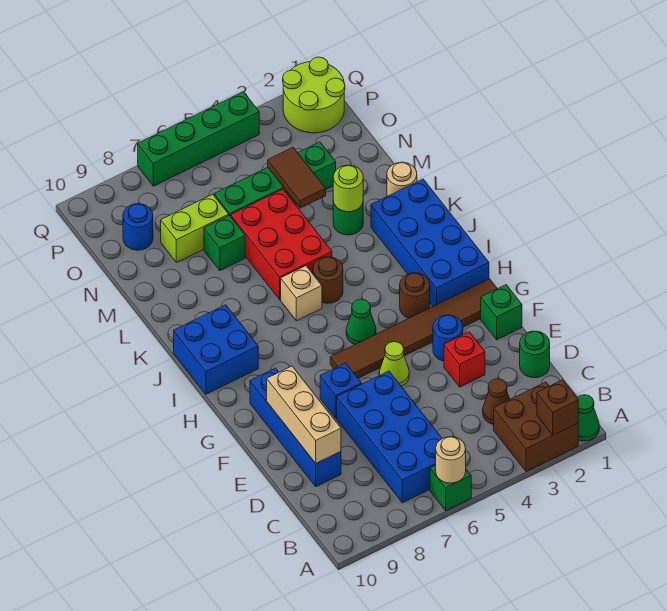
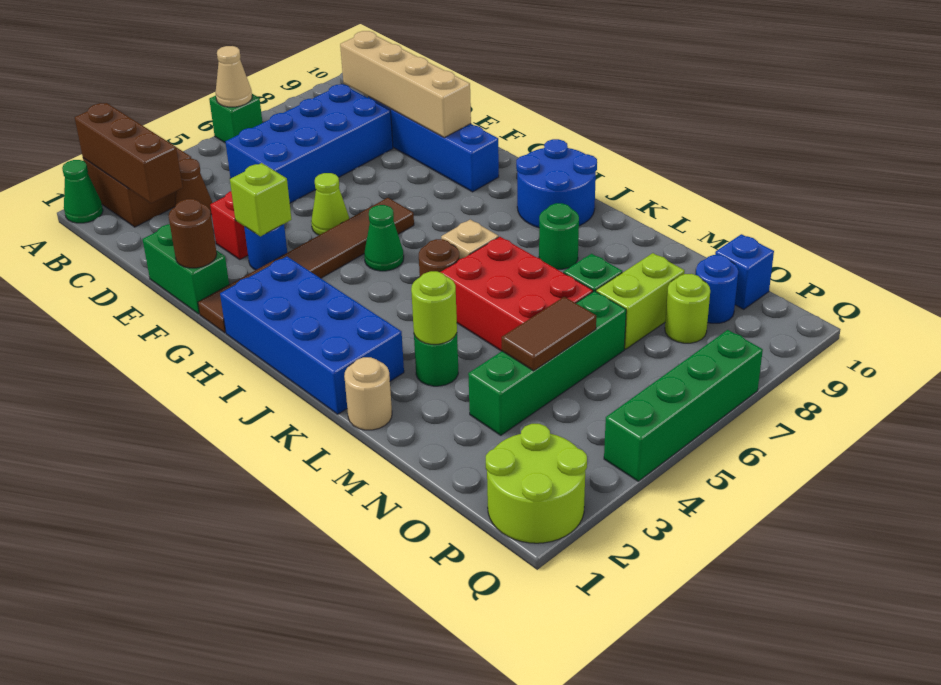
brown brick A2 level 2 -> brown brick A2:C2 level 2
tan round brick A6 level 2 -> tan cone A6 level 2
blue brick B6:E7 level 1 -> blue brick C5:D8 level 1
green round brick D1 level 1 -> green round brick K8 level 1
tan brick D9:F9 level 2 -> tan brick C9:F9 level 2
green brick F1 level 1 -> green brick E1:F1 level 1
none -> lime brick F3 level 2
blue brick F7 level 1 -> blue brick O10 level 1
brown round brick H3 level 1 -> brown round brick F1 level 2
blue brick I9:J10 level 1 -> blue round brick I9:J10 level 1
brown tile M4:N4 level 2 -> brown tile N4:N5 level 2
none -> lime round brick O8 level 1

